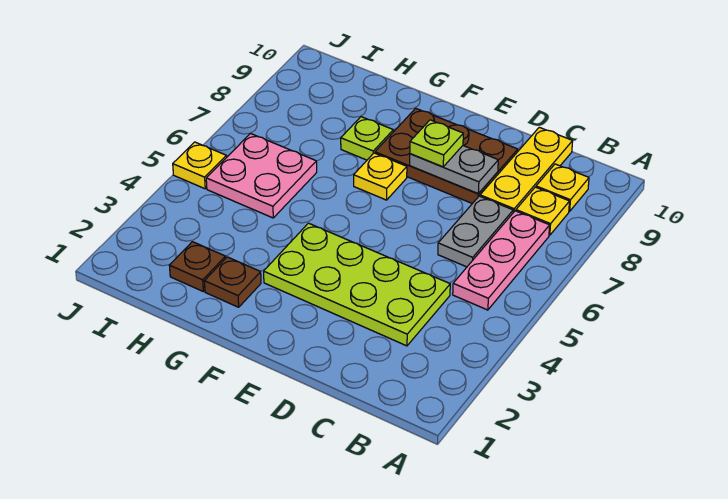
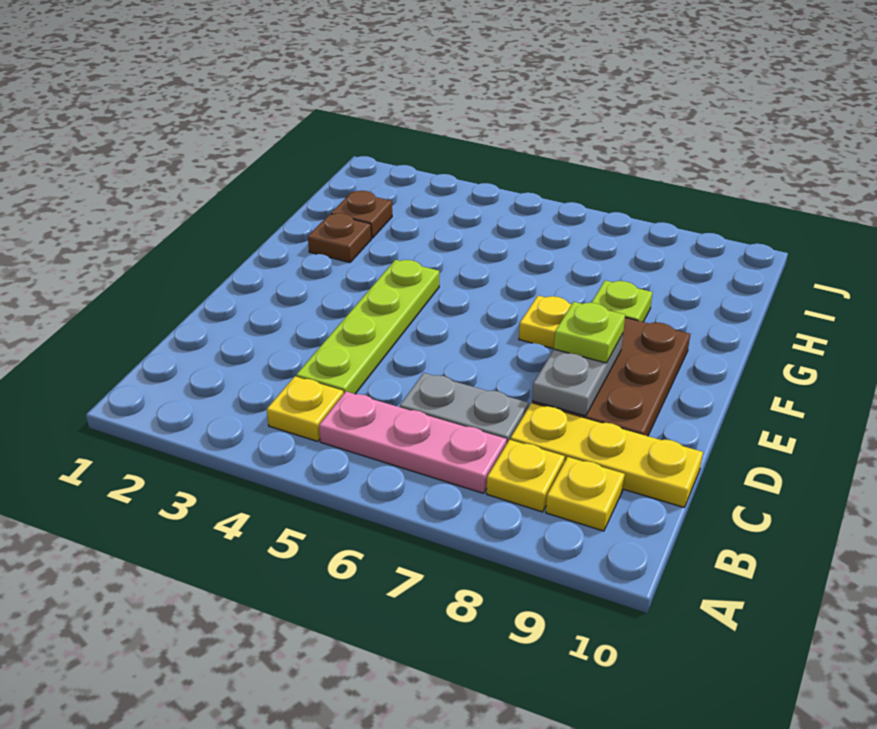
lime plate C3:F4 level 1 -> lime plate C4:F4 level 1
pink plate H5:I6 level 1 -> none
yellow plate J5 level 1 -> yellow plate B4 level 1

